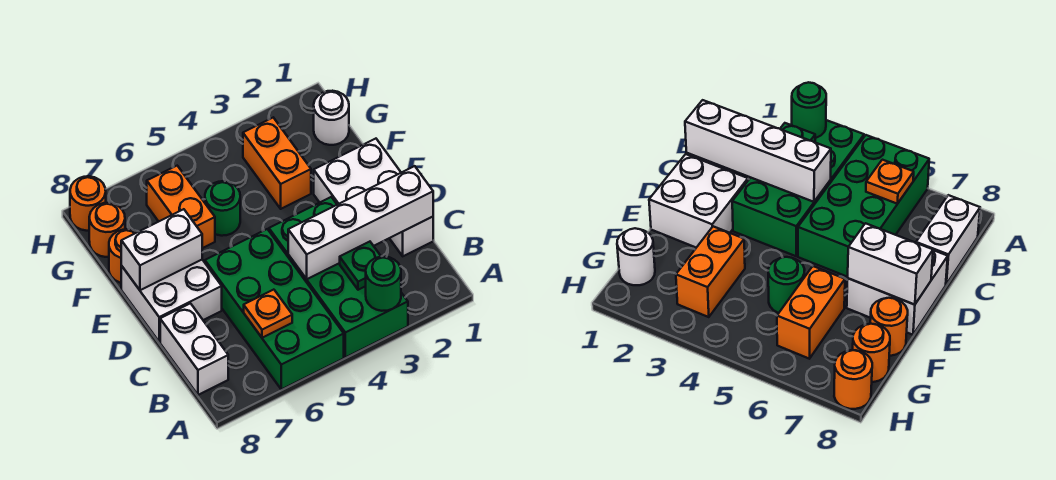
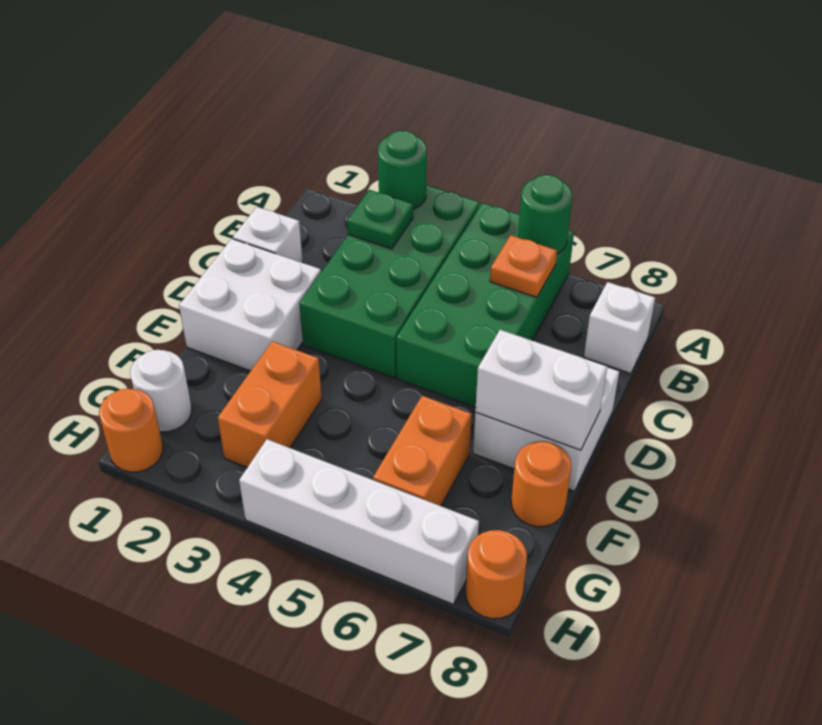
white brick B8:C8 level 1 -> white brick B8 level 1
white brick C1:C4 level 2 -> white brick H4:H7 level 1
green round brick F5 level 1 -> green round brick A6 level 2
orange round brick G8 level 1 -> orange round brick H1 level 1

